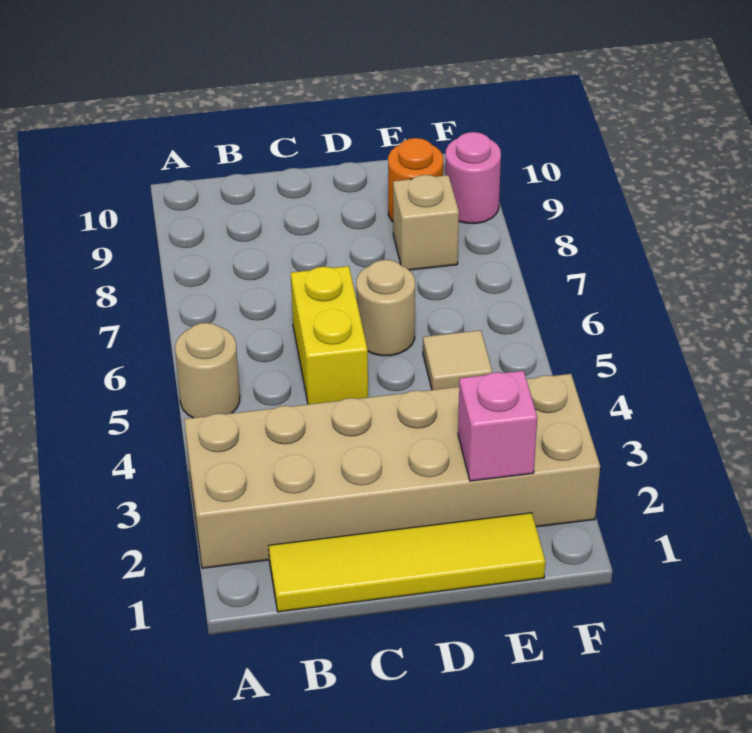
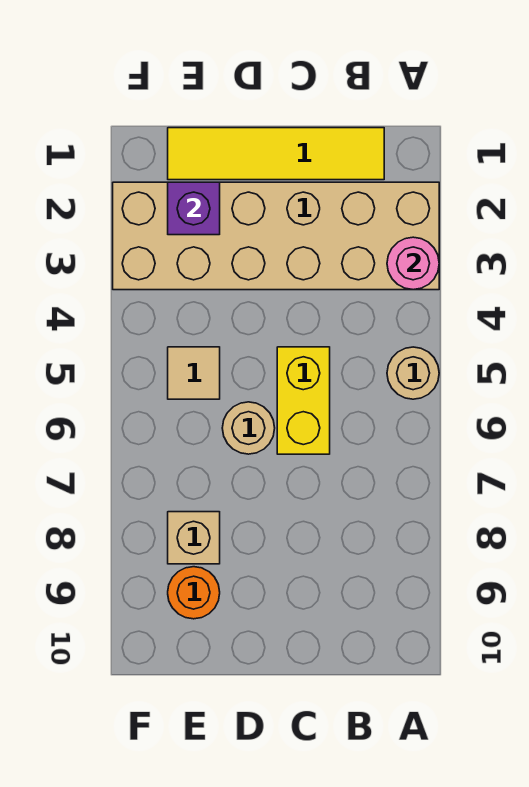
pink brick E2 level 2 -> purple brick E2 level 2
pink round brick F9 level 1 -> pink round brick A3 level 2

